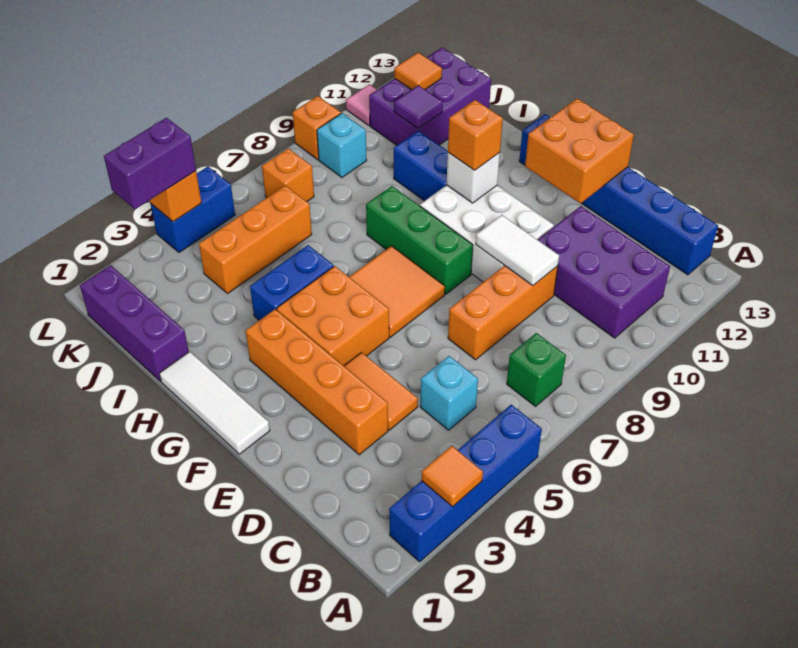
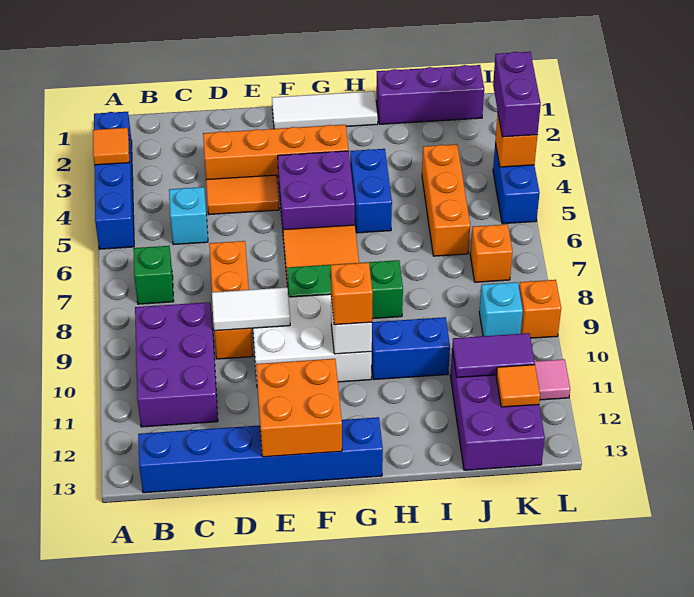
purple brick B10:D11 level 1 -> purple brick B9:C11 level 1
orange brick F4:G5 level 1 -> purple brick F4:G5 level 1
purple tile J11 level 2 -> purple tile J11:K11 level 2

